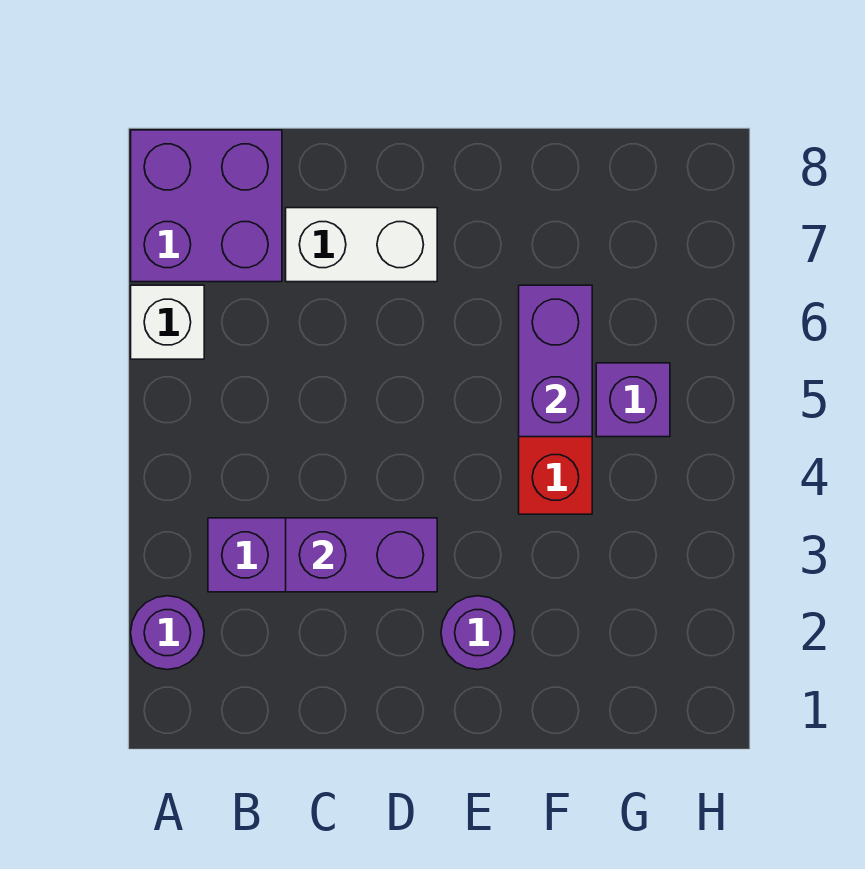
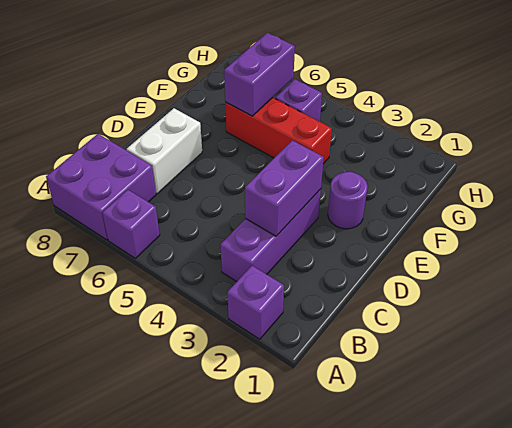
purple round brick A2 level 1 -> purple brick A2 level 1
white brick A6 level 1 -> purple brick A6 level 1
purple brick F5:F6 level 2 -> purple brick F6:G6 level 2

